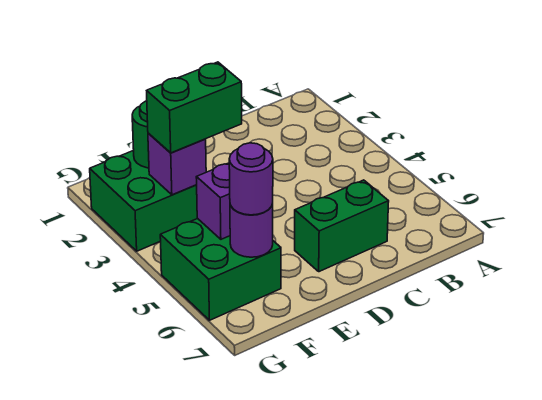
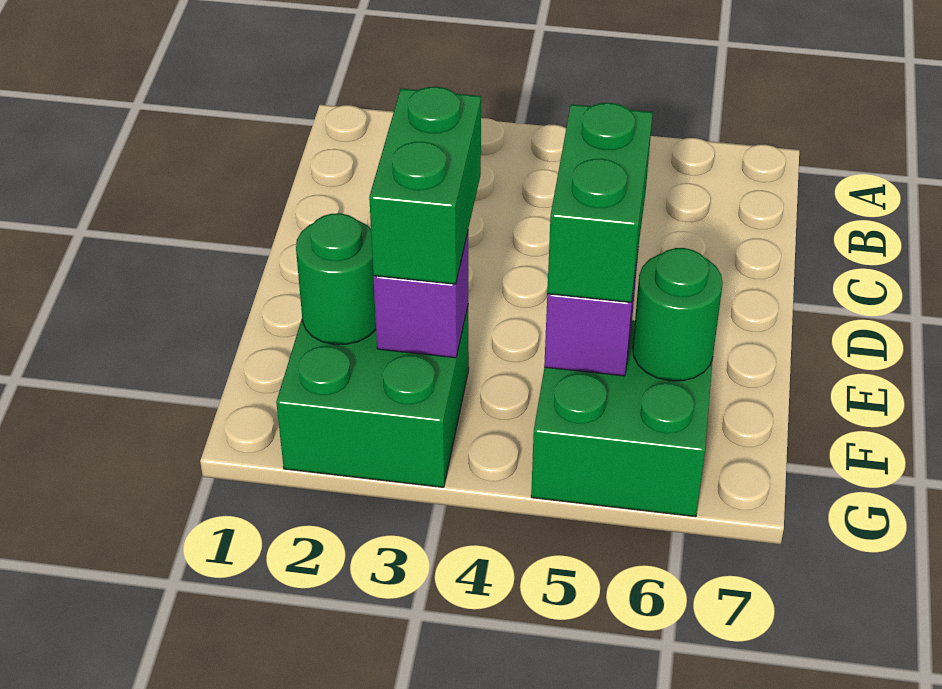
green brick C6:D6 level 1 -> green brick E5:F5 level 3
purple round brick F6 level 2 -> green round brick F6 level 2
purple round brick F6 level 3 -> none

